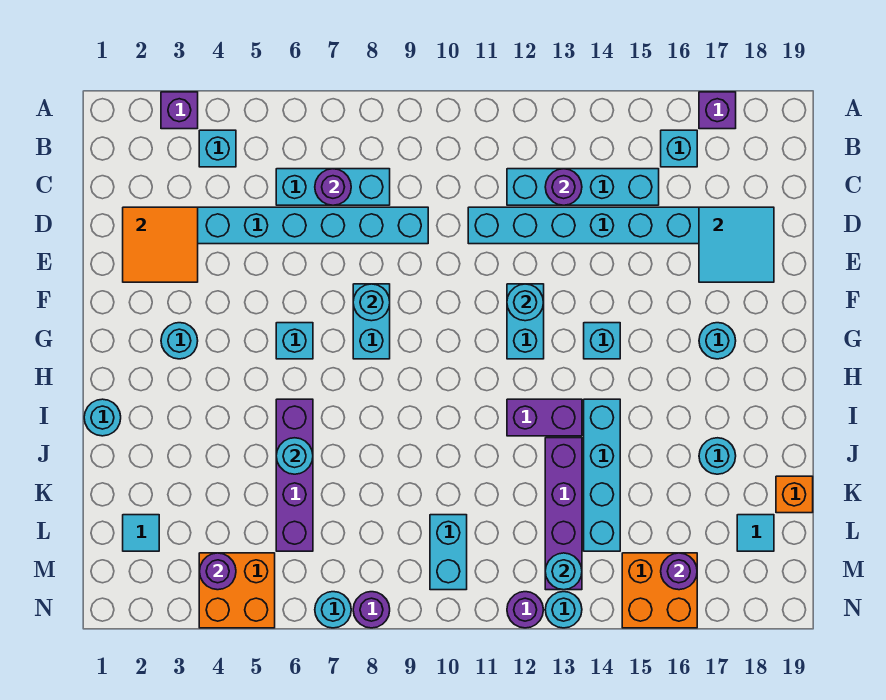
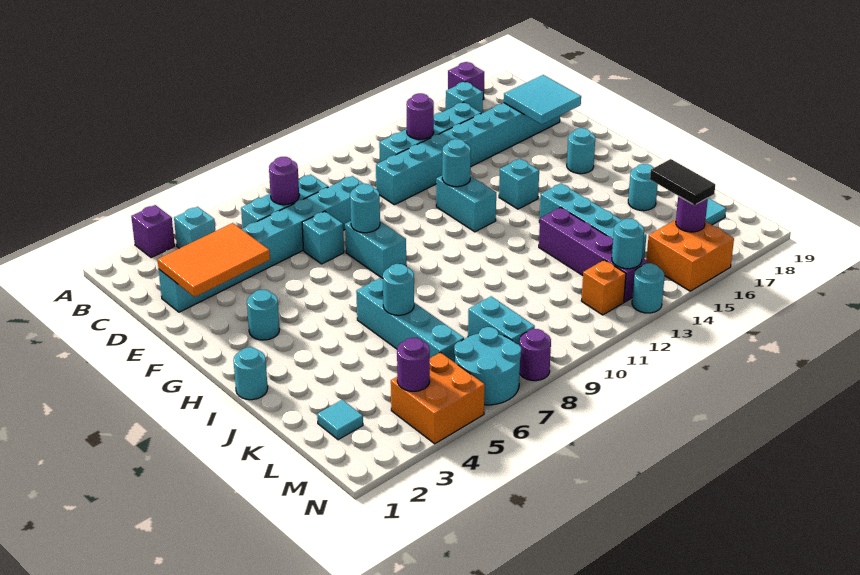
orange tile D2:E3 level 2 -> orange tile D2:E4 level 2
cyan brick G6 level 1 -> cyan brick E7 level 1
purple brick I6:L6 level 1 -> cyan brick I6:L6 level 1
purple brick I12:I13 level 1 -> none
orange brick K19 level 1 -> orange brick M12 level 1
cyan brick L10:M10 level 1 -> cyan brick L8:M8 level 1
none -> black tile L16:M16 level 3
cyan round brick N7 level 1 -> cyan round brick M6:N7 level 1
purple round brick N12 level 1 -> none

